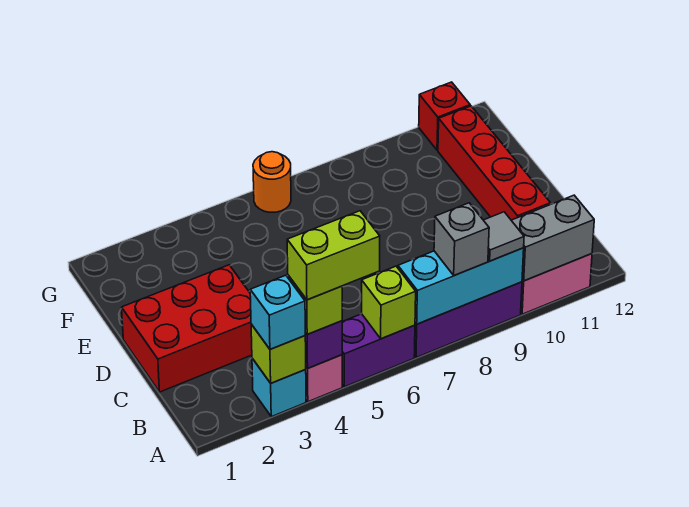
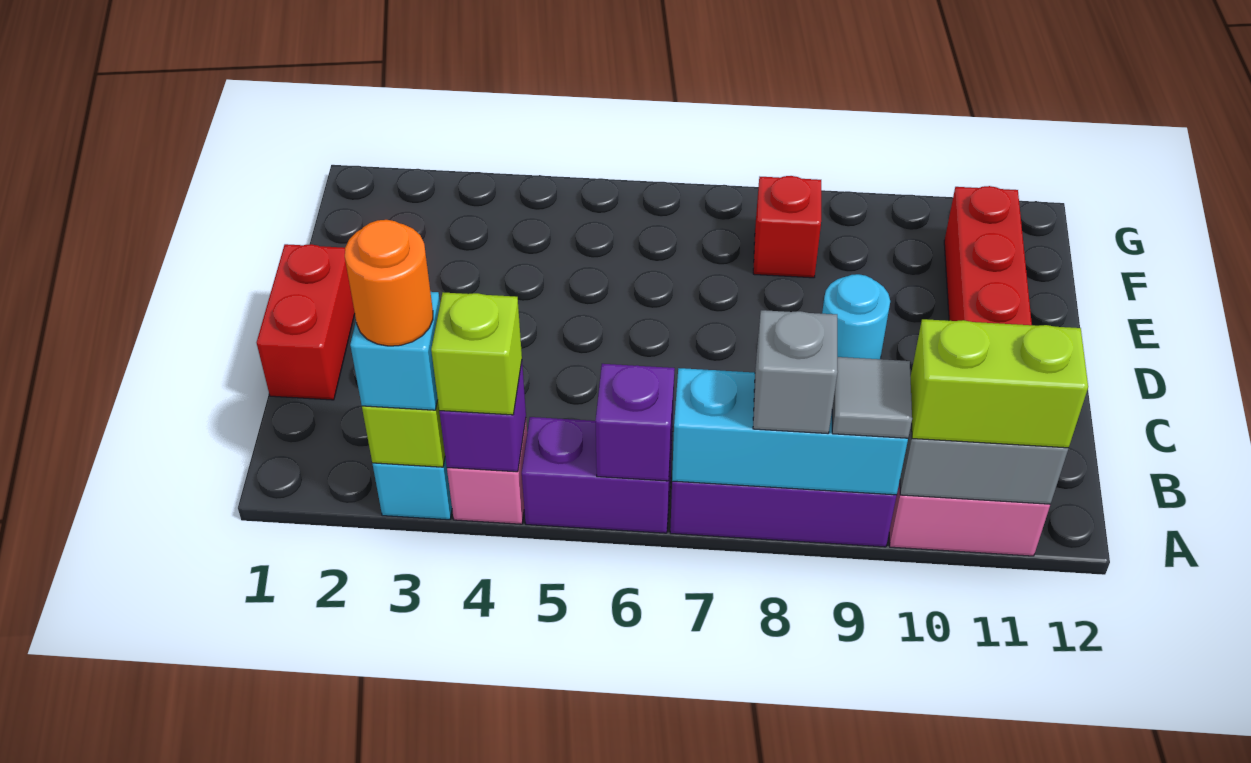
lime brick A4:A5 level 4 -> lime brick A10:A11 level 3
lime brick A6 level 2 -> purple brick A6 level 2
red brick C1:D3 level 1 -> red brick C1:D1 level 1
none -> cyan round brick D9 level 1
orange round brick G6 level 1 -> orange round brick A3 level 4
red brick G11 level 1 -> red brick F8 level 1

